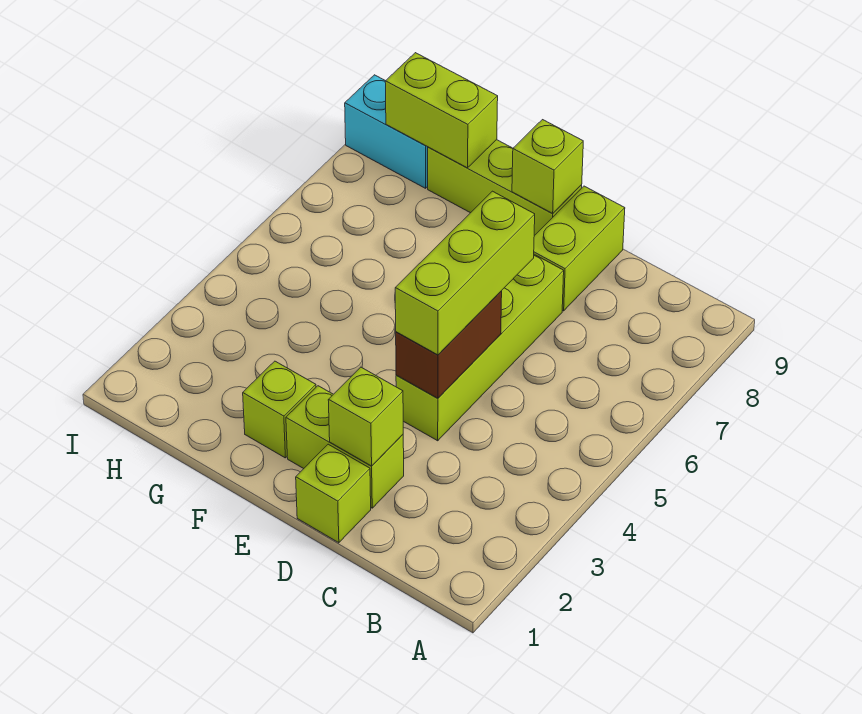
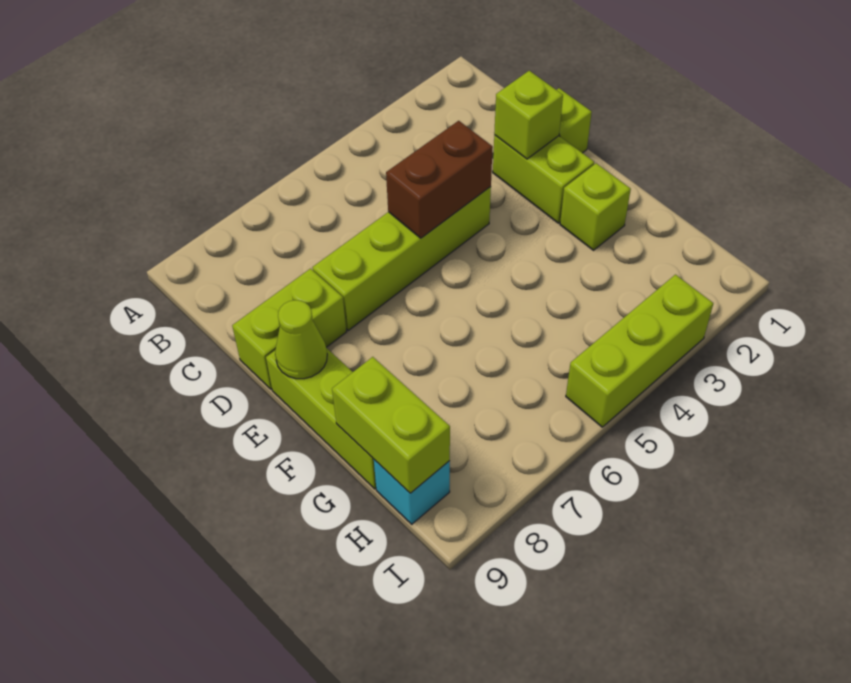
lime brick D4:D6 level 3 -> lime brick I3:I5 level 1
lime brick E9 level 2 -> lime cone E9 level 2
cyan brick H9:I9 level 1 -> cyan brick H9 level 1

